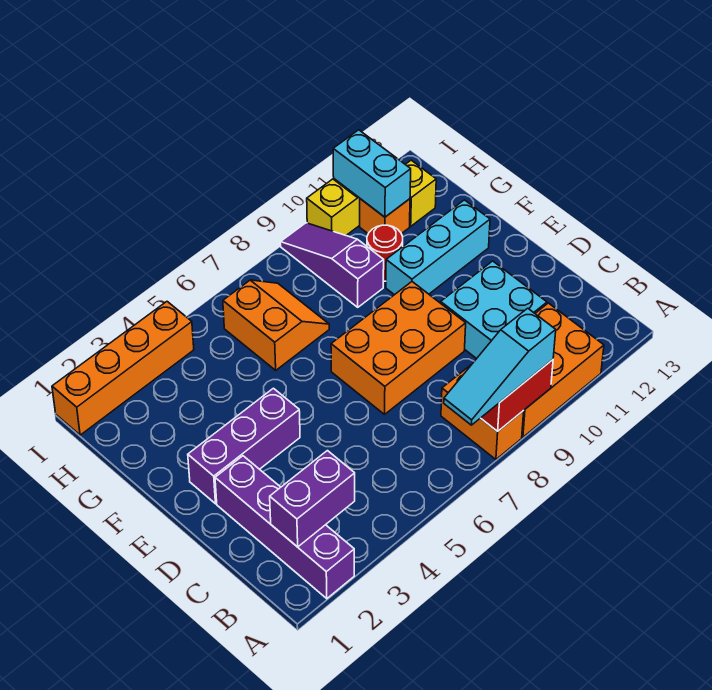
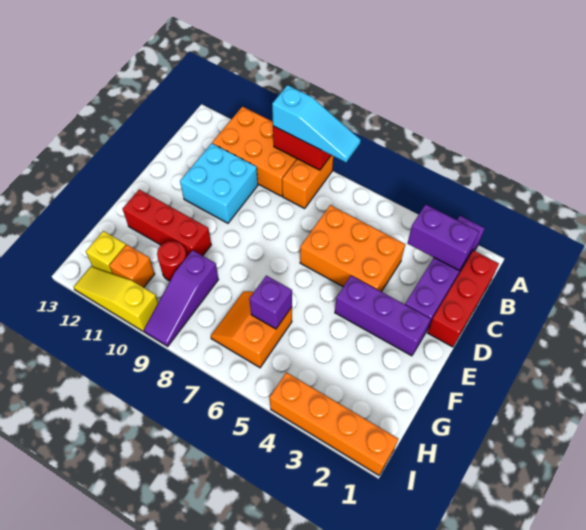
none -> red brick B1:D1 level 1
orange brick D7:E9 level 1 -> orange brick C4:D6 level 1
cyan brick F10:F12 level 1 -> red brick F10:F12 level 1
none -> purple brick G6 level 2
cyan brick H11:I11 level 2 -> none

